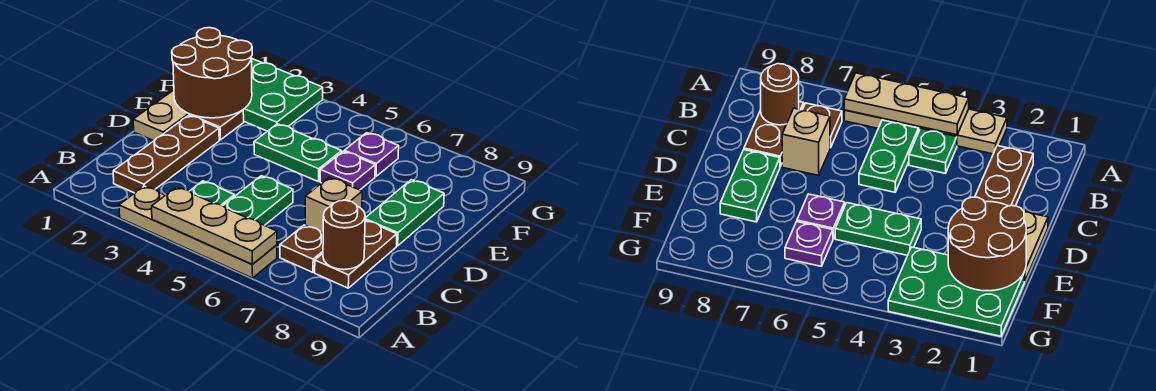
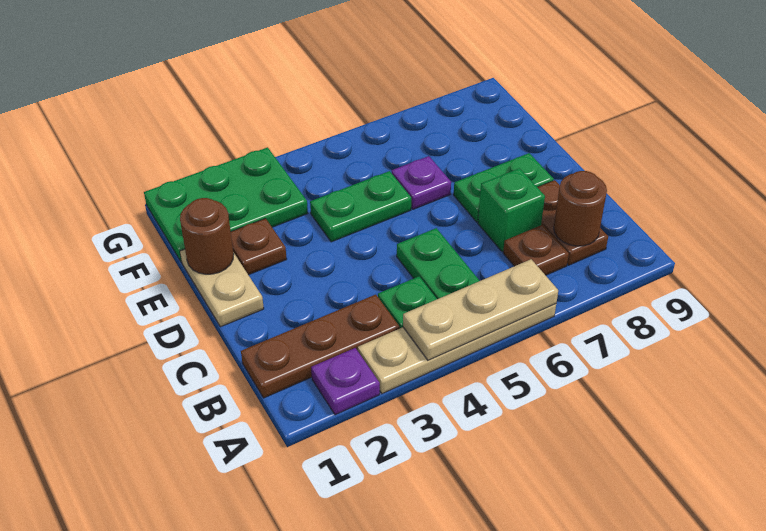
brown plate B2:D2 level 1 -> brown plate B1:B3 level 1
tan brick C7 level 1 -> green brick C7 level 1
green plate D8:E8 level 1 -> green plate D7:D8 level 1
brown round brick E1:F2 level 2 -> brown round brick E1 level 2
purple plate F6 level 1 -> purple plate A2 level 1

